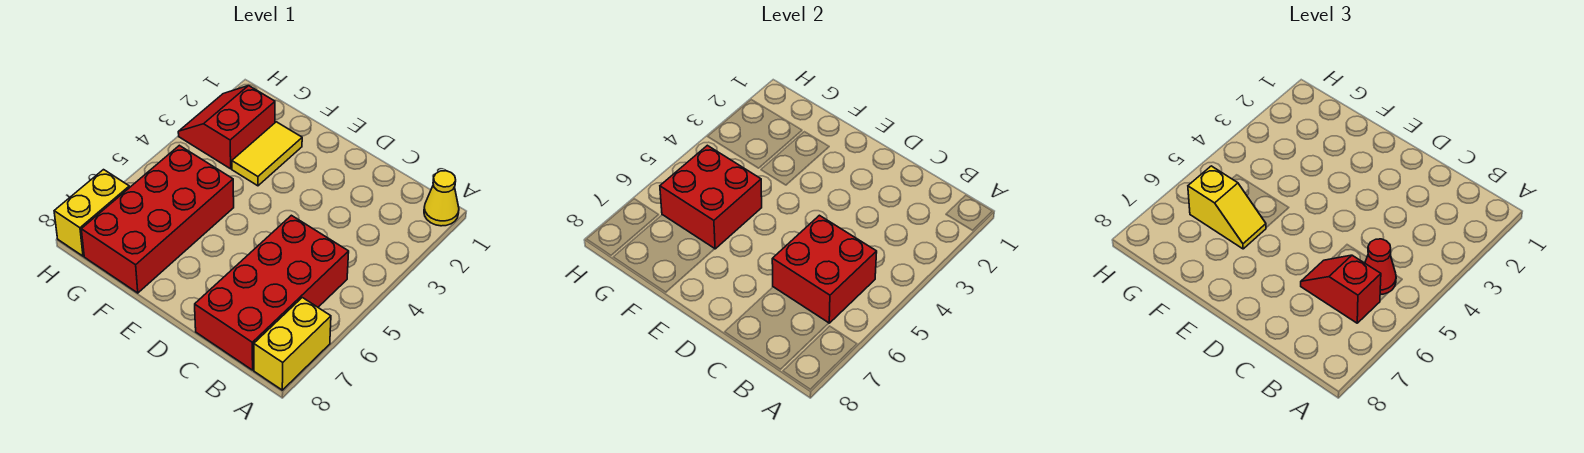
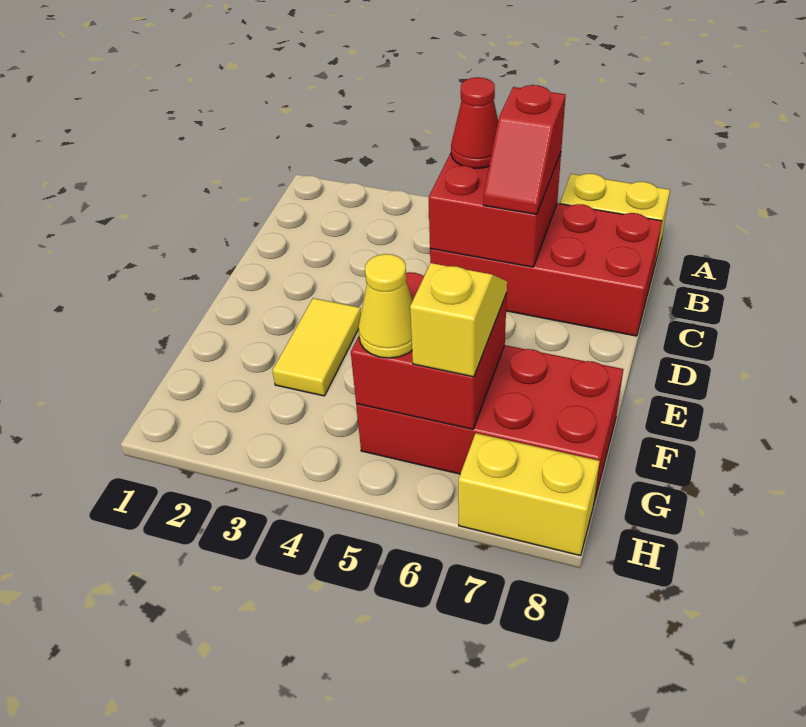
yellow cone A1 level 1 -> yellow cone G5 level 3
yellow tile F2:F3 level 1 -> yellow tile E3:F3 level 1
red slope G2:H3 level 1 top G -> none

